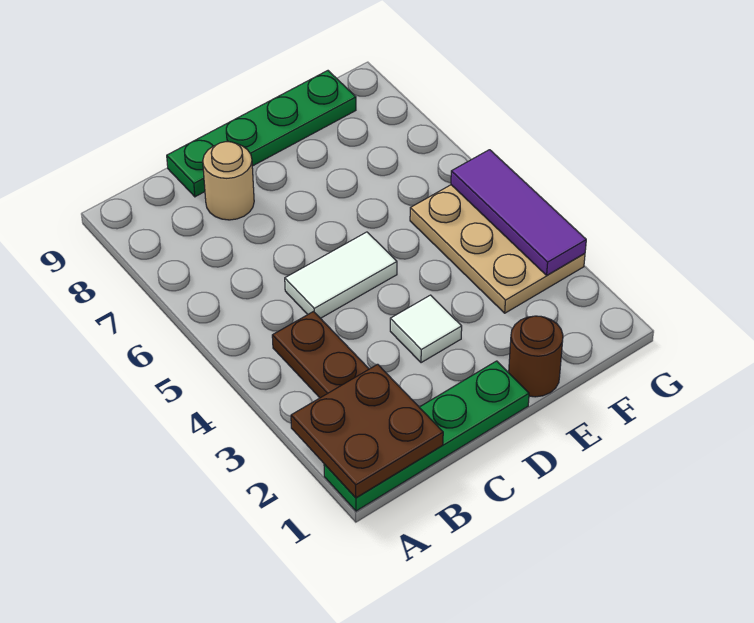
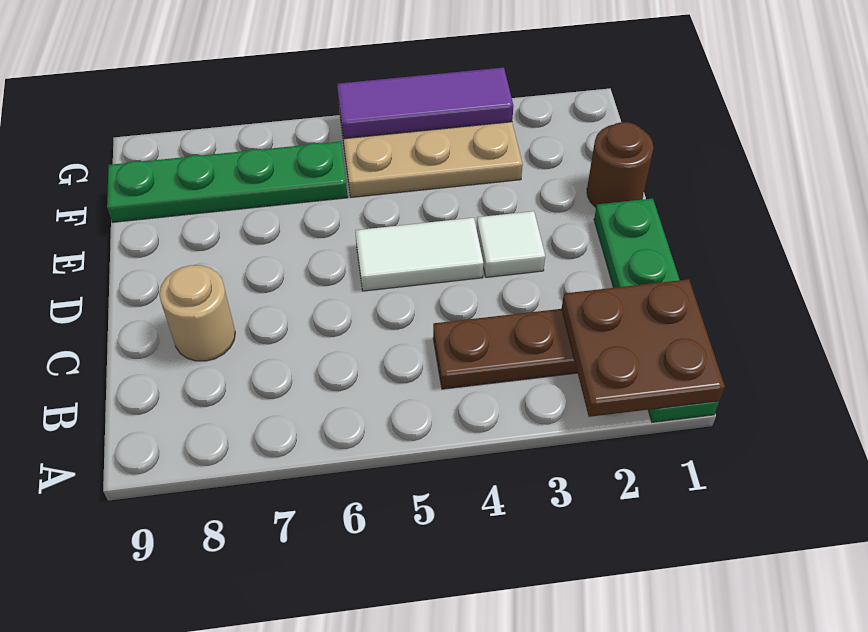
white tile C5:D5 level 1 -> white tile D4:D5 level 1
green plate C9:F9 level 1 -> green plate F6:F9 level 1

